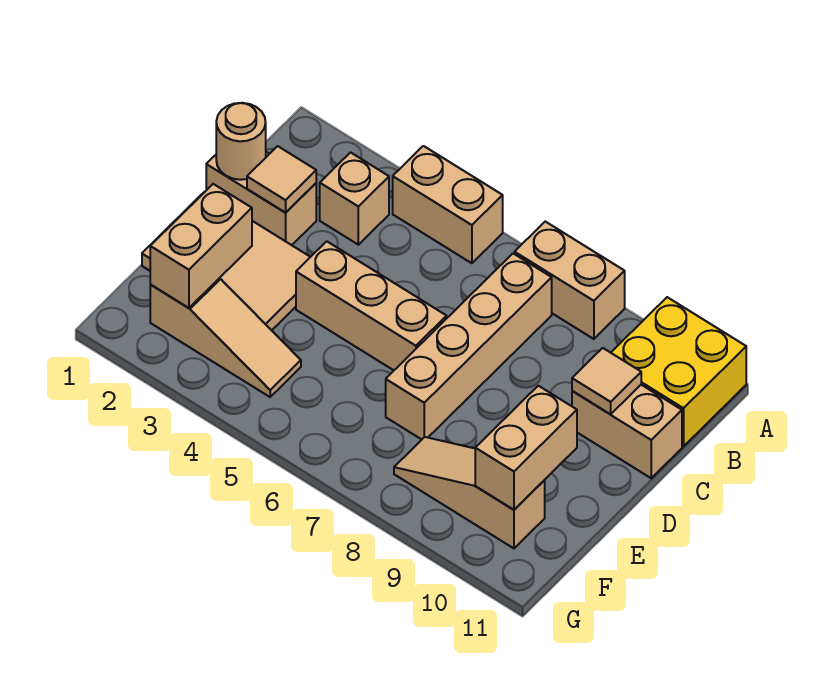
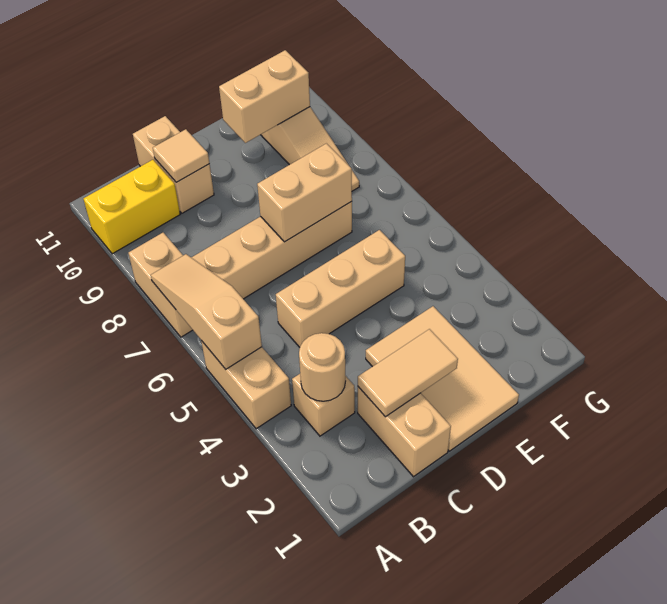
yellow brick A10:B11 level 1 -> yellow brick A10:B10 level 1
tan round brick C1 level 2 -> tan round brick B3 level 2
tan tile C2 level 2 -> tan tile C2:D2 level 2
tan brick D4:D6 level 1 -> tan brick C5:E5 level 1
tan brick E2:F2 level 2 -> tan brick D7:E7 level 2
tan slope F2:F4 level 1 top 2 -> tan slope A5:A7 level 2 top 5

